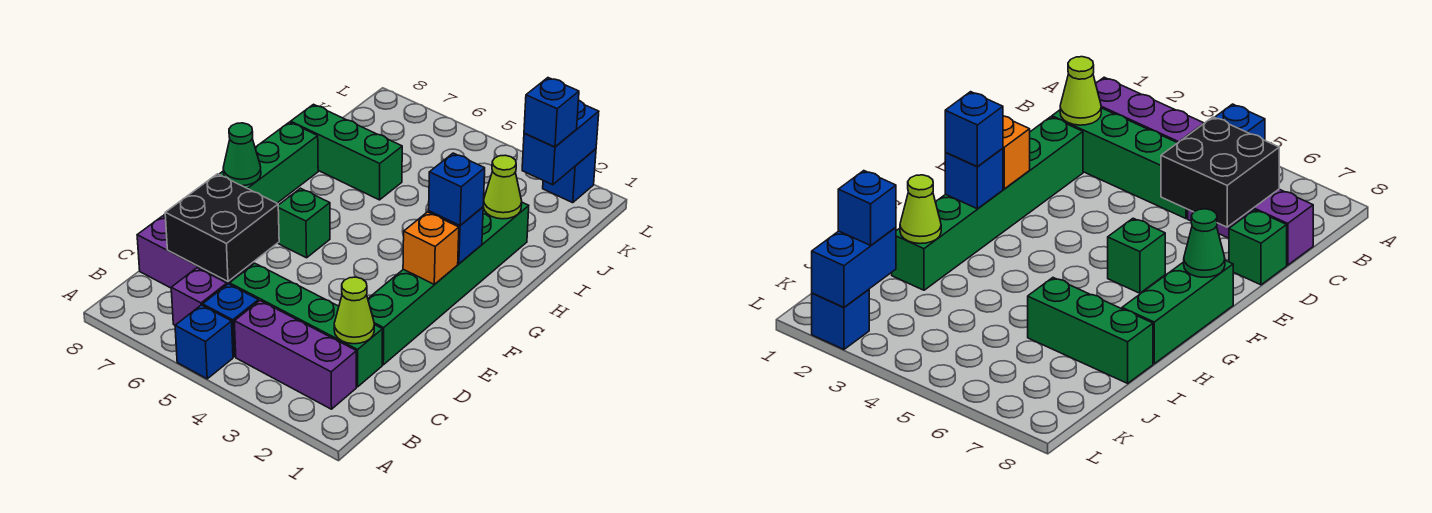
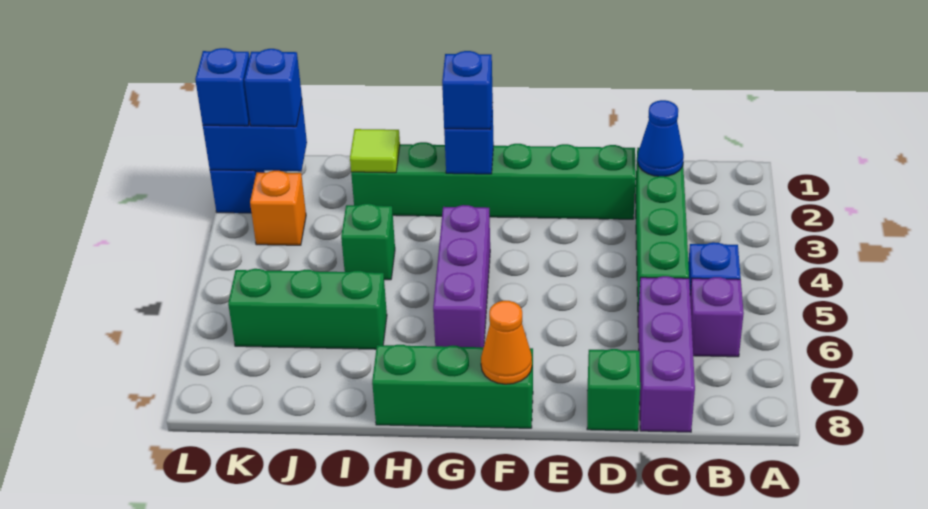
blue brick A5 level 1 -> blue brick L2 level 3
purple brick B2:B4 level 1 -> purple brick G4:G6 level 1
lime cone C2 level 2 -> blue cone C2 level 2
black brick C6:D7 level 2 -> none
orange brick F2 level 2 -> orange brick K3 level 1
green brick F6 level 1 -> green brick I4 level 1
green cone F8 level 2 -> orange cone F8 level 2
lime cone I2 level 2 -> lime tile I2 level 2
green brick I6:I8 level 1 -> green brick I6:K6 level 1

